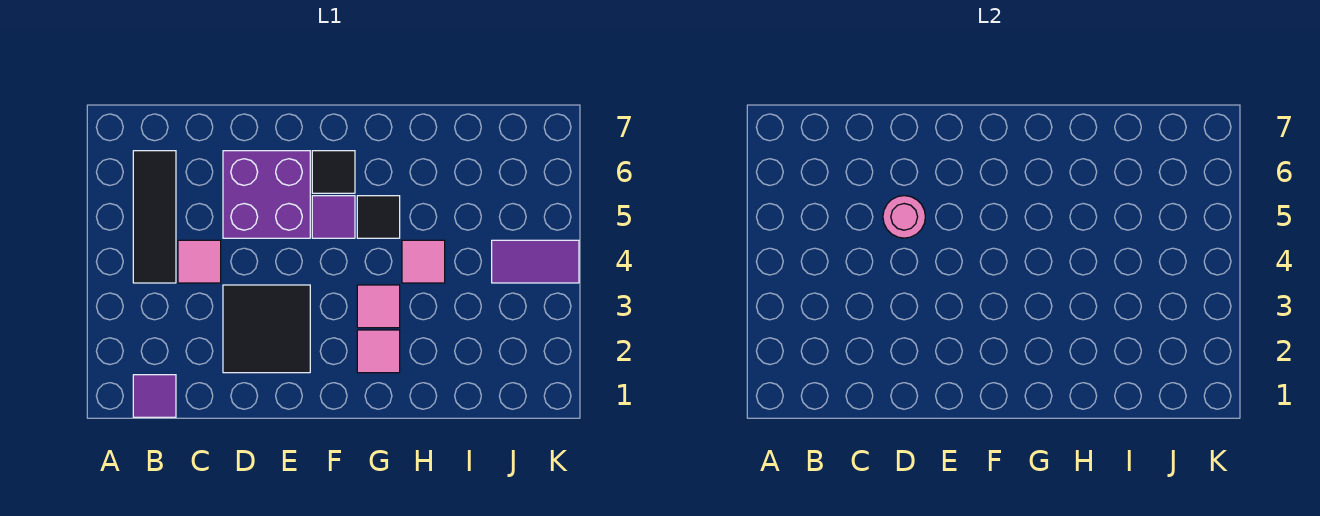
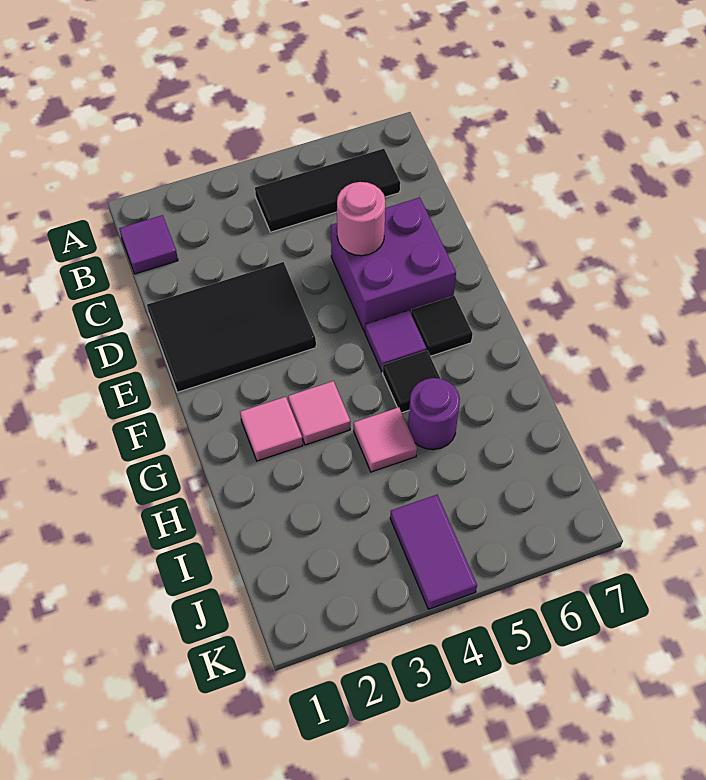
pink tile C4 level 1 -> none
black tile D2:E3 level 1 -> black tile D1:E3 level 1
none -> purple round brick H5 level 1

